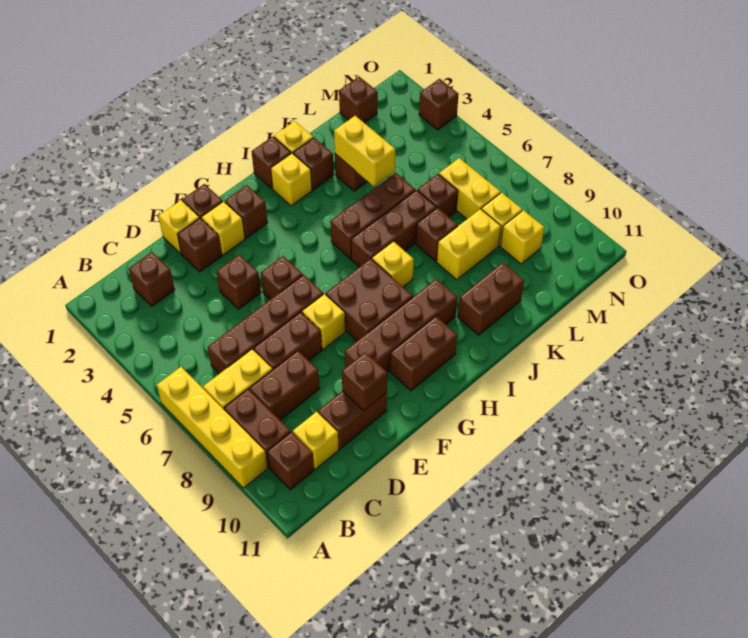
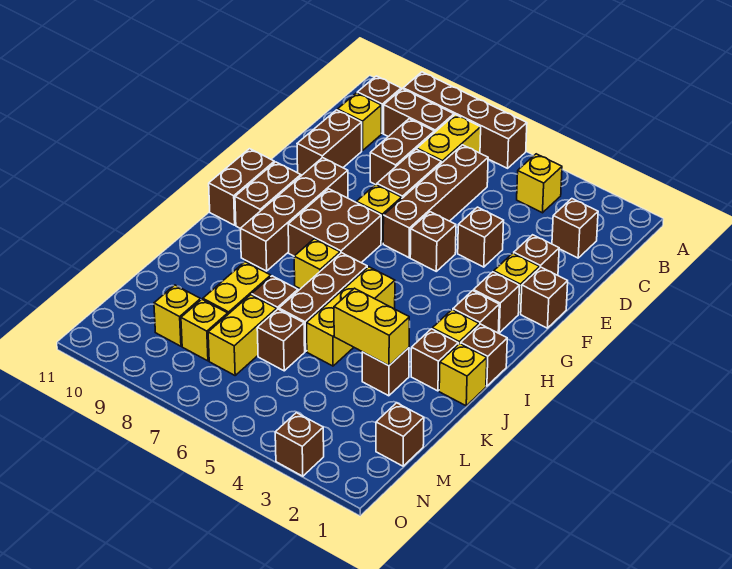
yellow brick A6:A9 level 1 -> brown brick A6:A9 level 1
yellow brick E1 level 1 -> yellow brick B4 level 1
brown brick E10 level 2 -> brown brick H2 level 1
brown brick I5:K5 level 1 -> yellow brick I5:K5 level 1
brown brick J10:K10 level 1 -> brown brick G11:H11 level 1
yellow brick M6:M7 level 1 -> yellow brick L7:M7 level 1

